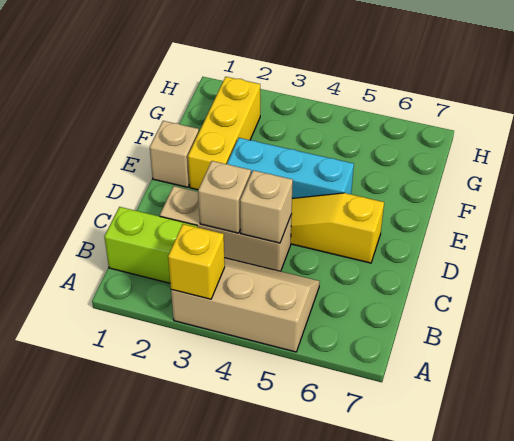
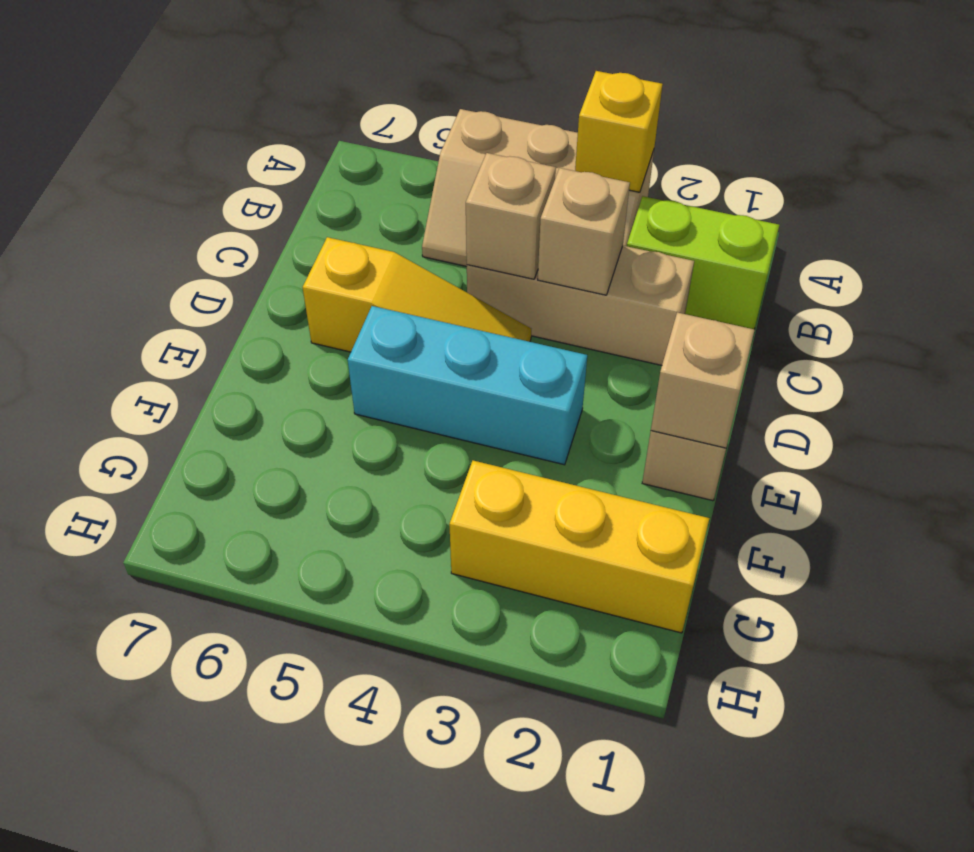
none -> tan brick E1 level 2
yellow brick E2:G2 level 1 -> yellow brick G1:G3 level 1

